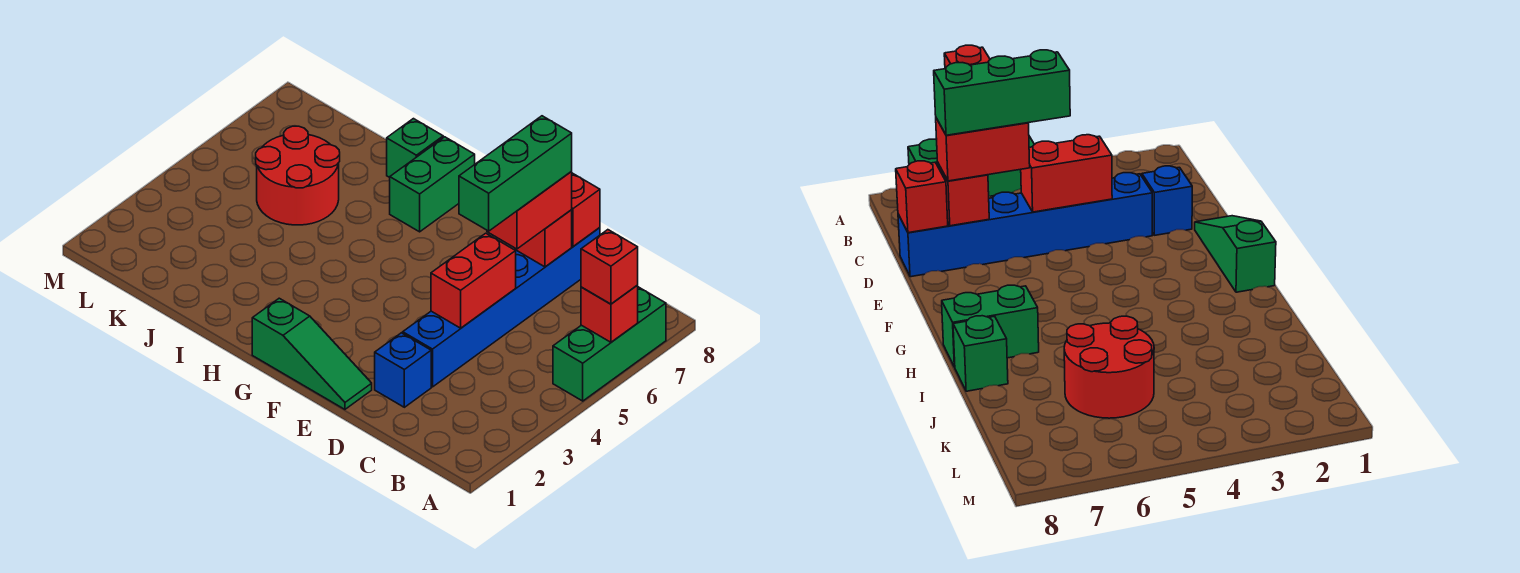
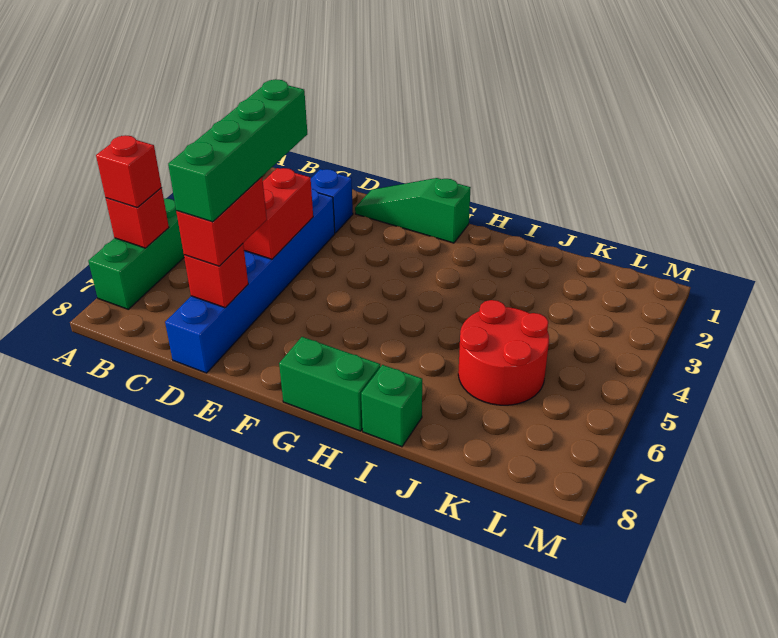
green brick D5:D7 level 4 -> green brick D4:D7 level 4
red brick D8 level 2 -> none
green brick H7:H8 level 1 -> green brick G8:H8 level 1

